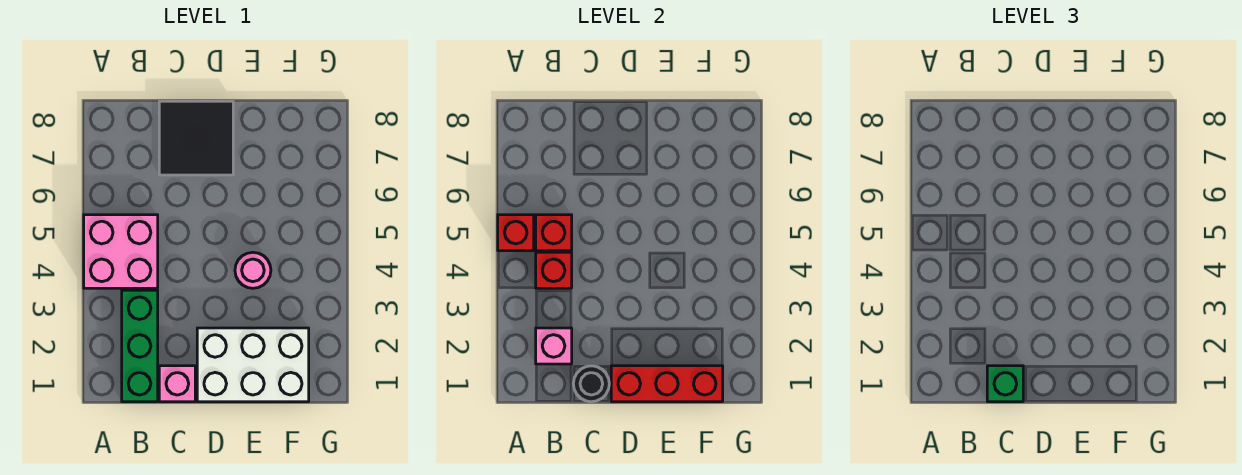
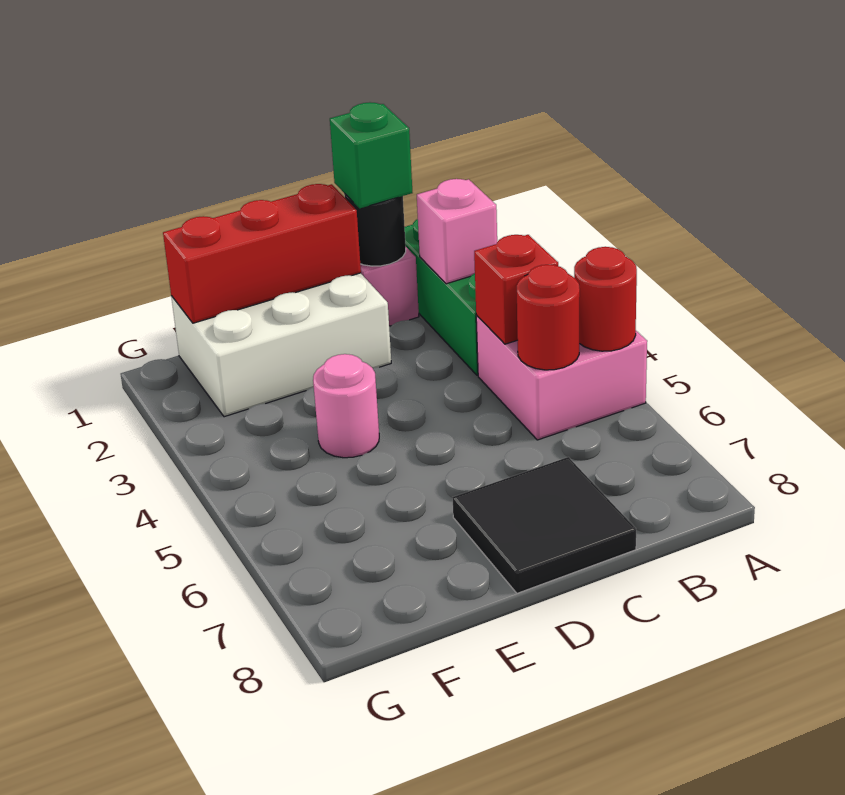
red brick A5 level 2 -> red round brick A5 level 2
red brick B5 level 2 -> red round brick B5 level 2

